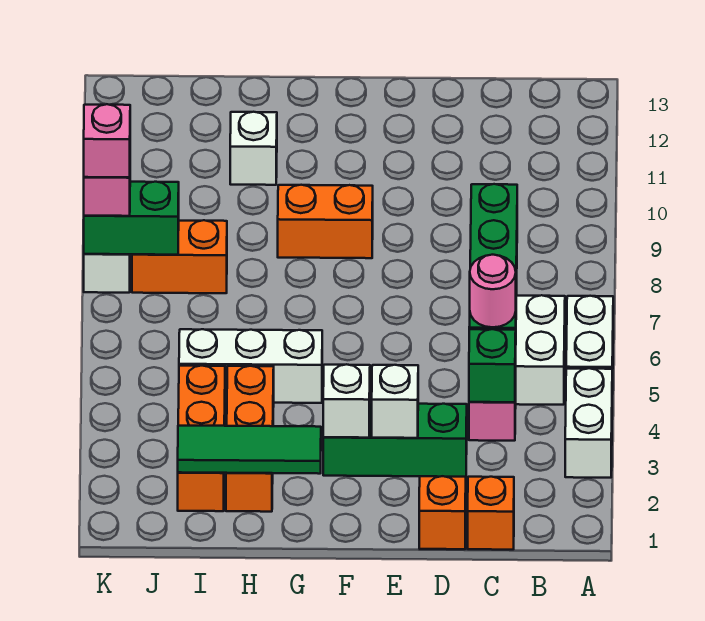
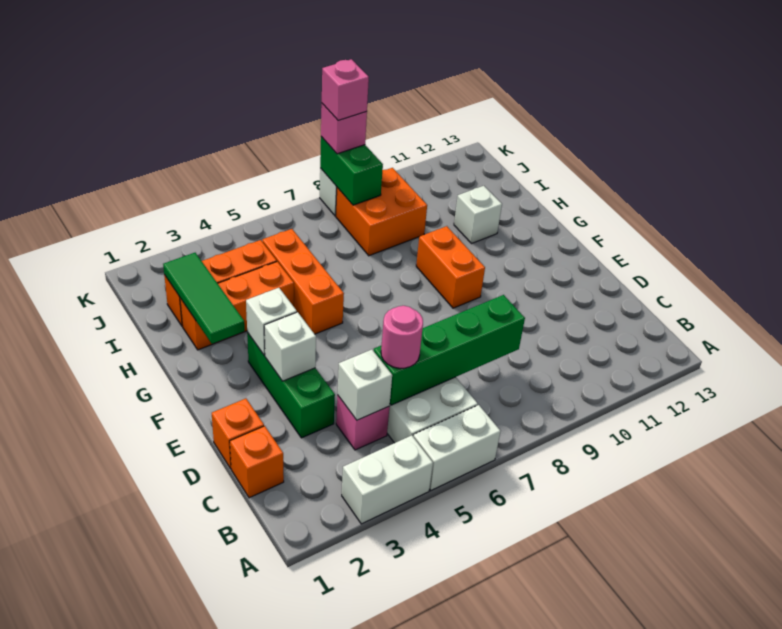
green brick C4 level 2 -> white brick C4 level 2
white brick G5:I5 level 1 -> orange brick G5:I5 level 1
orange brick I8:J8 level 1 -> orange brick I8:J9 level 1

